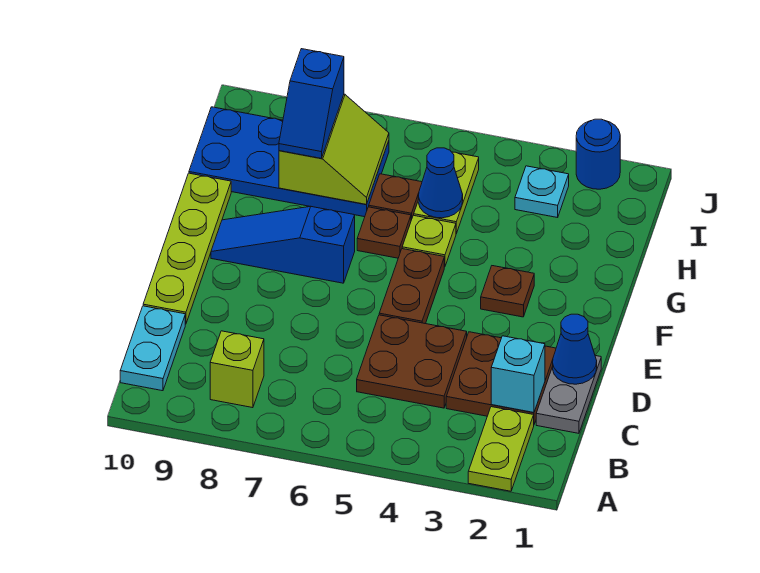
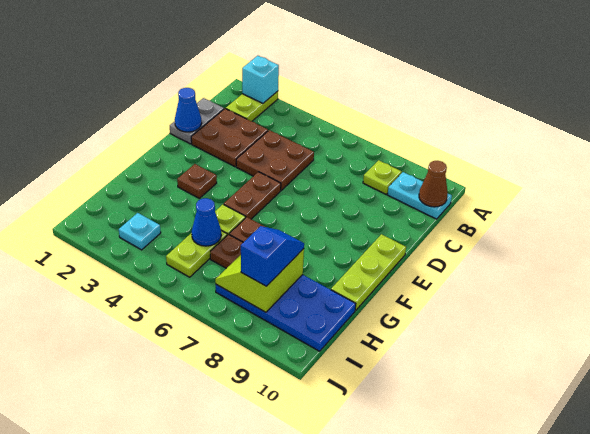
lime brick B8 level 1 -> lime plate B8 level 1
cyan plate B10:C10 level 1 -> cyan plate B9:B10 level 1
none -> brown cone B10 level 2
cyan brick C2 level 2 -> cyan brick A2 level 2
lime plate D10:G10 level 1 -> lime plate E10:G10 level 1
blue slope F7:F9 level 1 top 7 -> none
blue round brick J2 level 1 -> none

